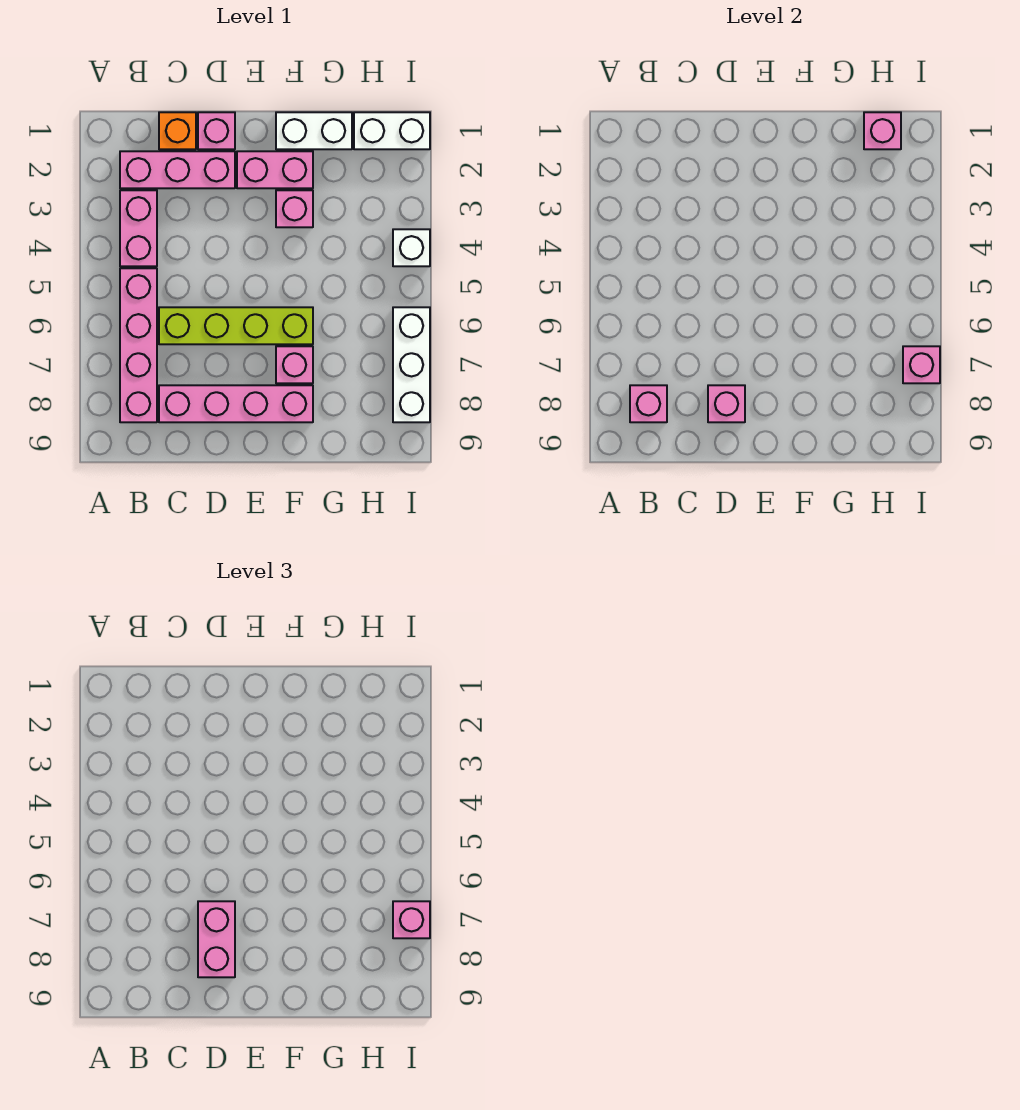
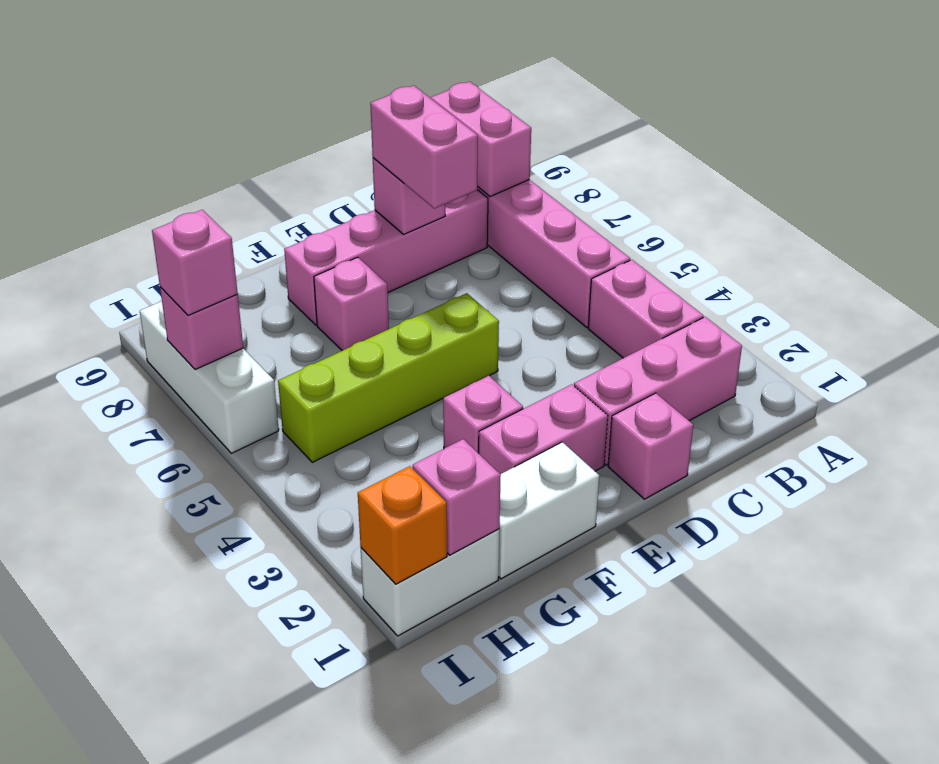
pink brick B8 level 2 -> pink brick B8:B9 level 2
orange brick C1 level 1 -> orange brick I1 level 2
lime brick C6:F6 level 1 -> lime brick E5:H5 level 1
white brick I4 level 1 -> none

